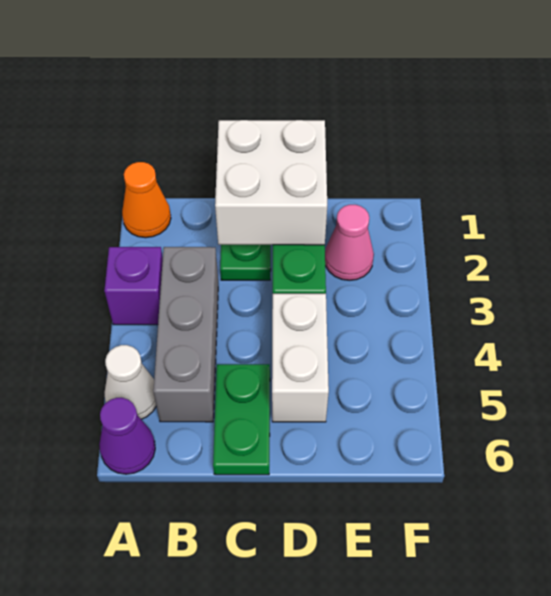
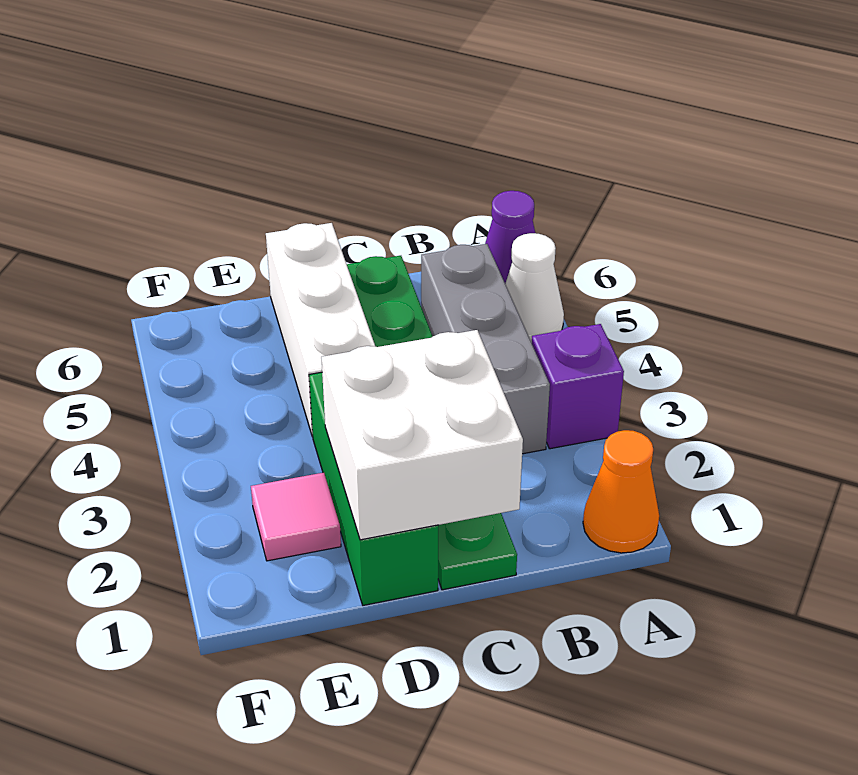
white brick D4:D5 level 1 -> white brick D4:D6 level 1
pink cone E2 level 1 -> pink tile E2 level 1

